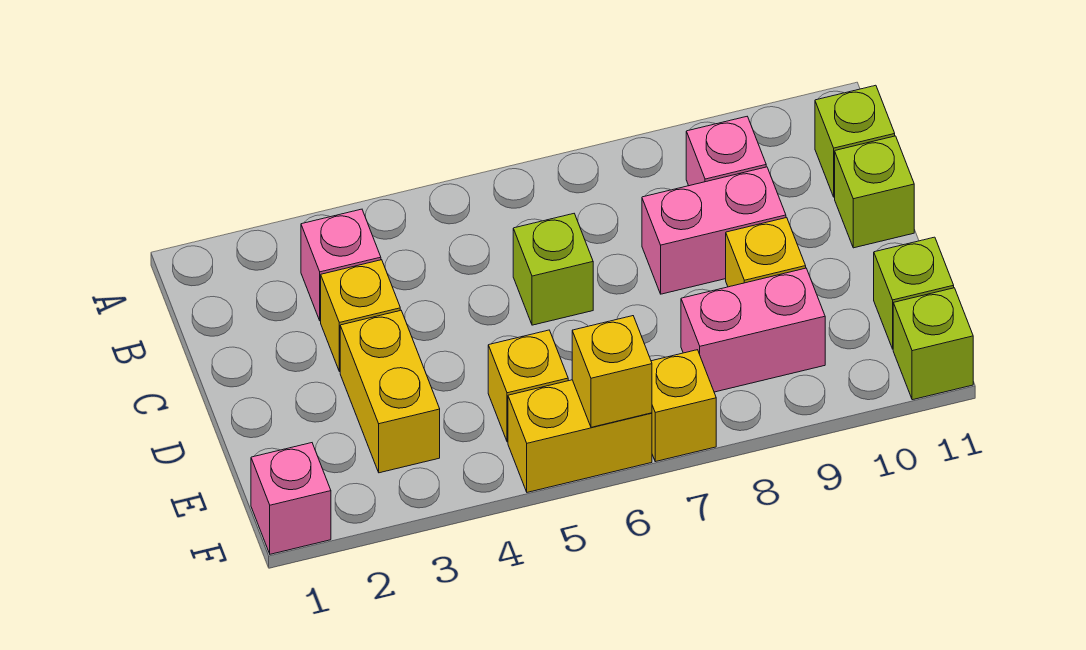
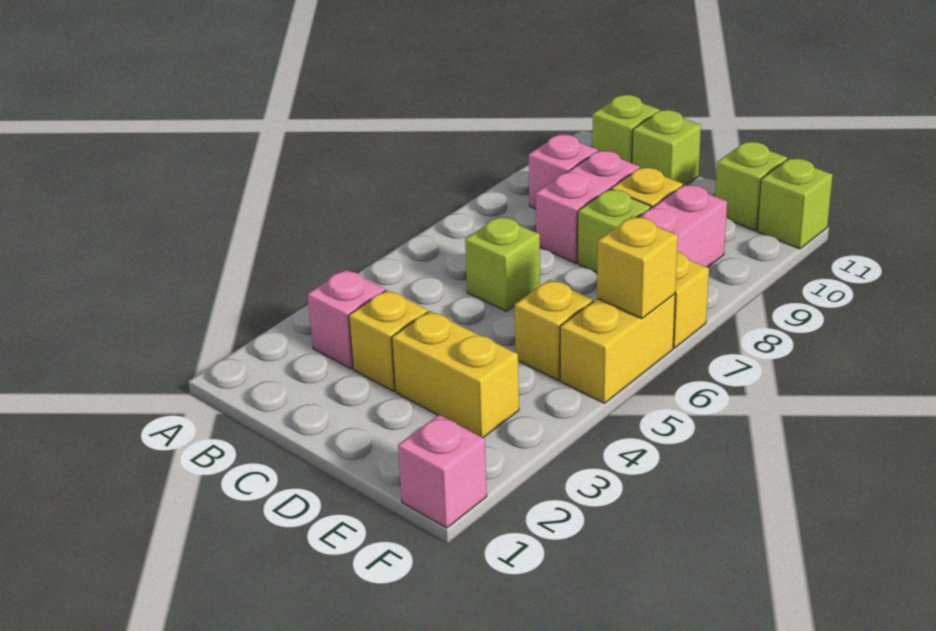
none -> lime brick D8 level 1

